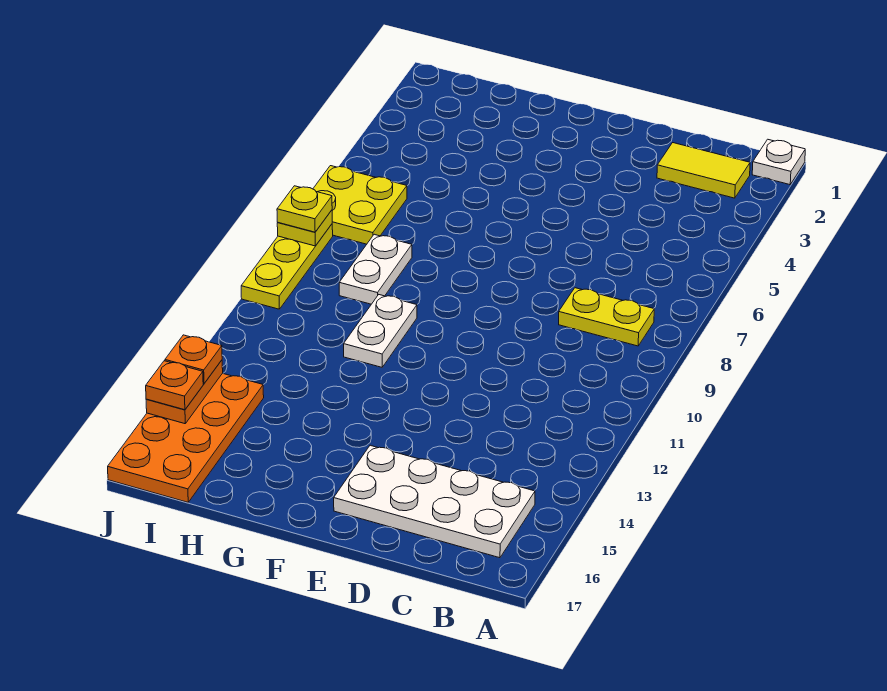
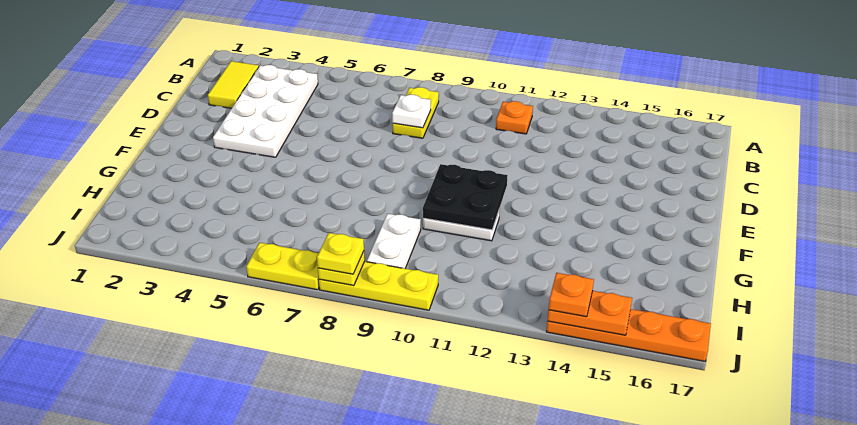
white plate A1 level 1 -> white plate C8 level 2
white plate B15:E16 level 1 -> white plate B3:E4 level 1
none -> black plate F10:G11 level 2
white plate H8:H9 level 1 -> white plate H9:I9 level 1
yellow plate I6:J7 level 1 -> yellow plate J6:J7 level 1
orange plate I14:J17 level 1 -> orange plate J14:J17 level 1
orange plate J15 level 3 -> orange plate B11 level 1

